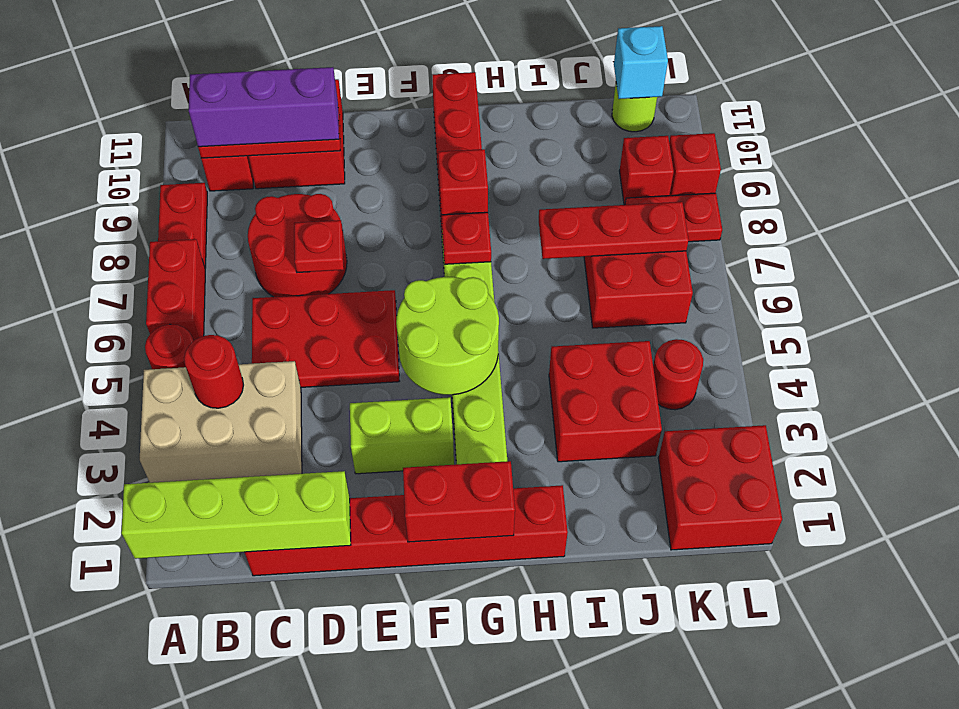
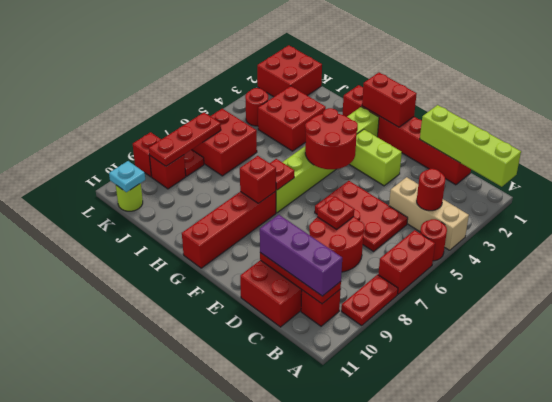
tan brick A3:C4 level 1 -> tan brick A4:C4 level 1
lime round brick F4:G5 level 2 -> red round brick F4:G5 level 2
red plate I7:K7 level 2 -> red plate K7:K9 level 2
cyan brick K11 level 2 -> cyan plate K11 level 2

